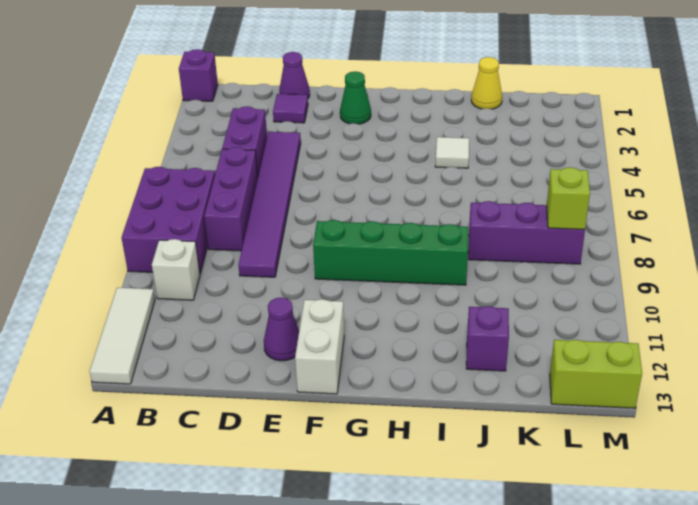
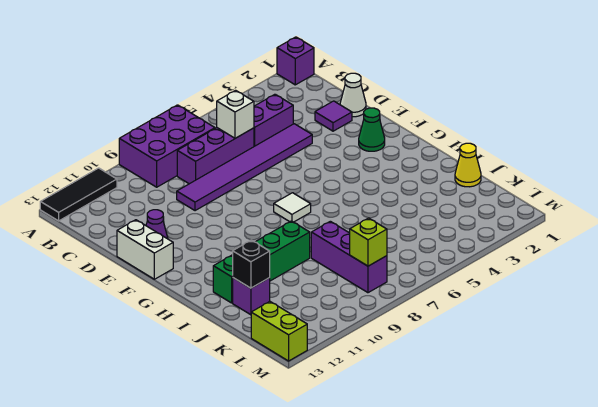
white tile A11:A13 level 1 -> black tile A11:A13 level 1
white brick B10 level 1 -> white brick C6 level 2
purple cone D1 level 1 -> white cone D1 level 1
green brick F9:I9 level 1 -> green brick I9:I12 level 1
white brick F12:F13 level 1 -> white brick E13:F13 level 1
white tile I4 level 1 -> white tile G7 level 1
none -> black brick J12 level 2

